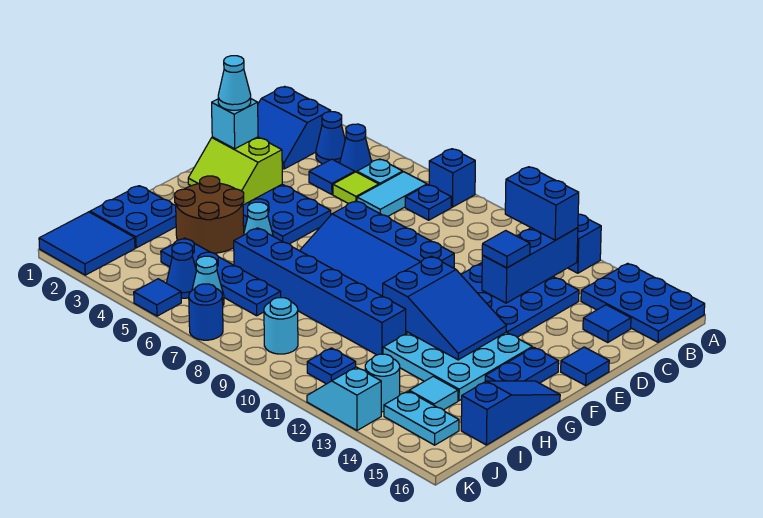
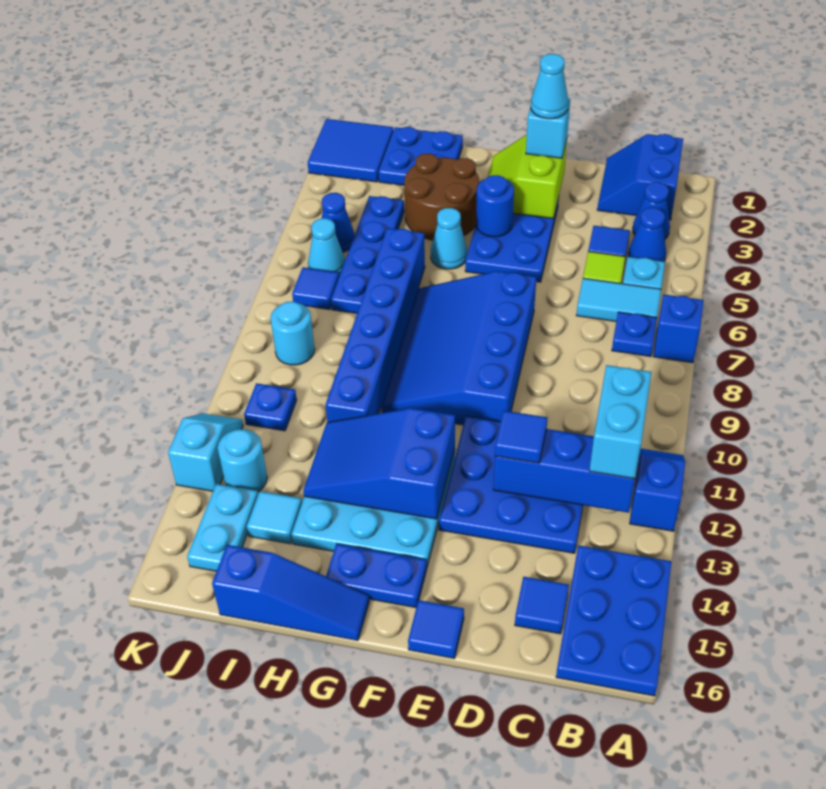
blue brick B11:B12 level 3 -> cyan brick B11:B12 level 3
blue slope F11:G13 level 2 top 11 -> blue slope F12:H13 level 2 top F
blue tile K5 level 1 -> blue tile J7 level 1
blue round brick K7 level 1 -> blue round brick F4 level 2

